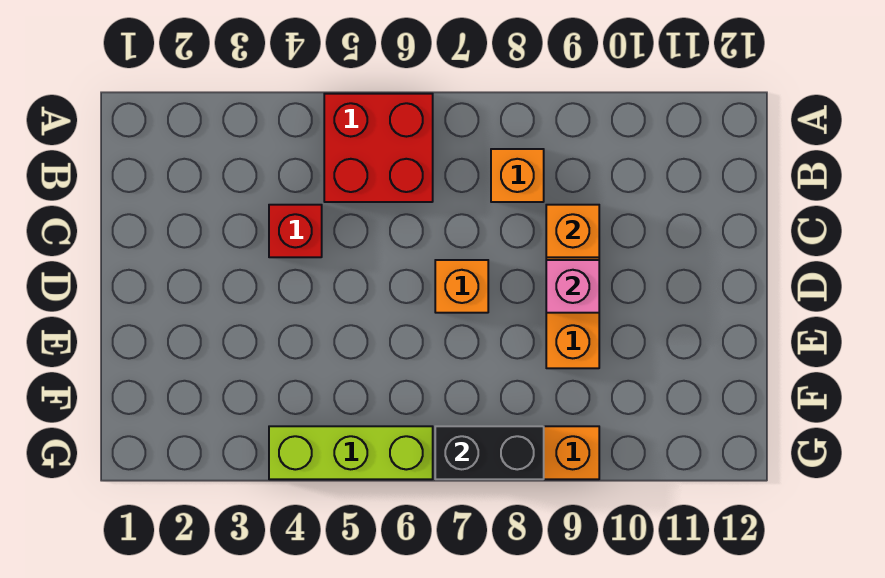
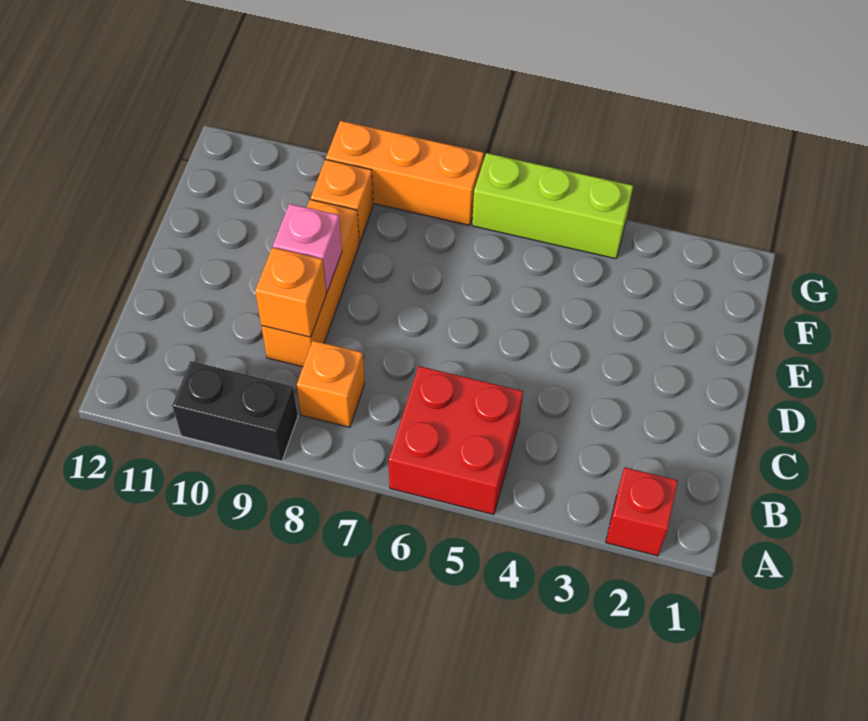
red brick C4 level 1 -> red brick A2 level 1
orange brick D7 level 1 -> orange brick F9 level 1
black brick G7:G8 level 2 -> black brick A9:A10 level 1

